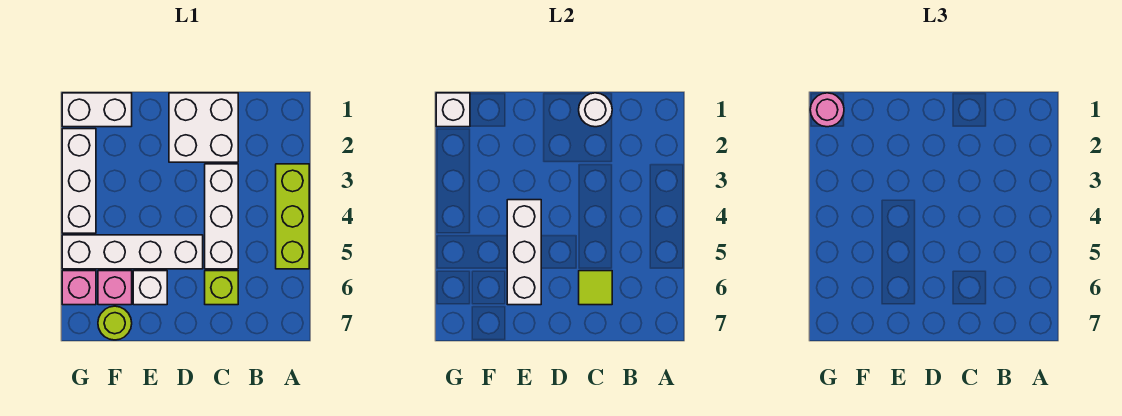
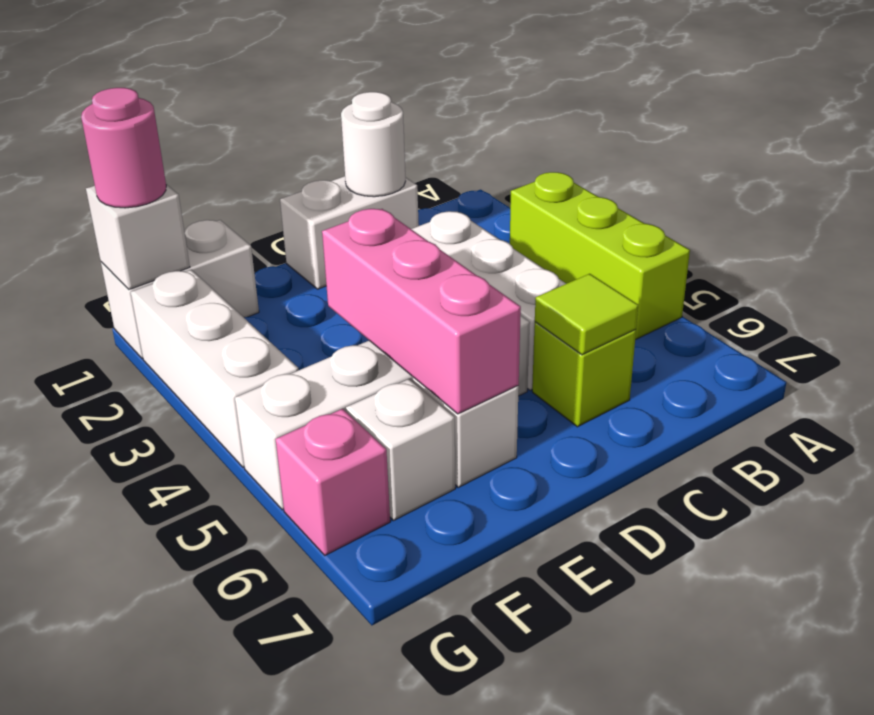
white brick C1:D2 level 1 -> white brick C1:D1 level 1
white brick E4:E6 level 2 -> pink brick E4:E6 level 2
pink brick F6 level 1 -> white brick F6 level 1
lime round brick F7 level 1 -> none

